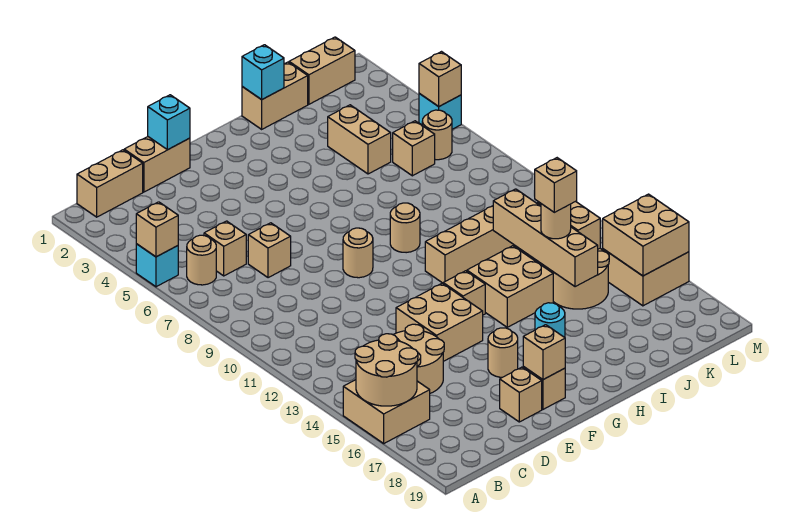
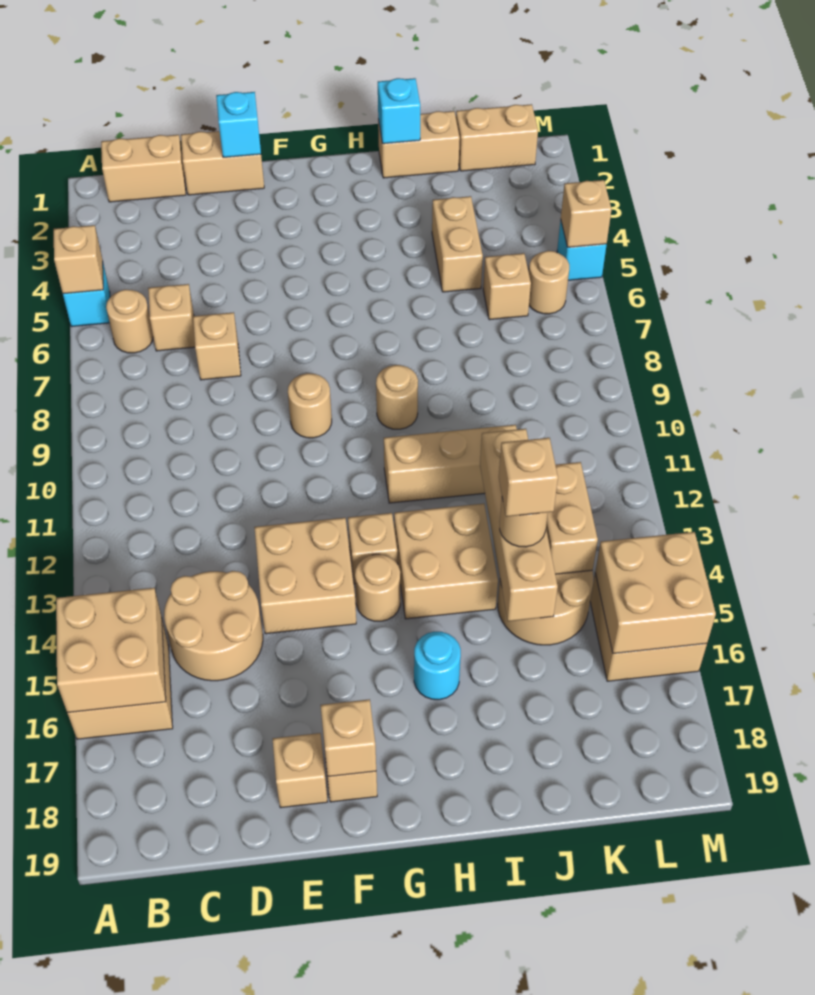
tan round brick A15:B16 level 2 -> tan brick A15:B16 level 2
tan round brick F16 level 1 -> tan round brick G14 level 1

